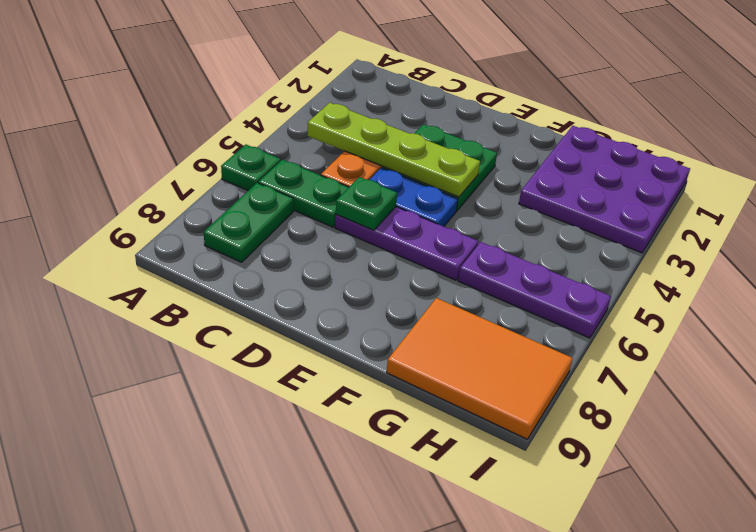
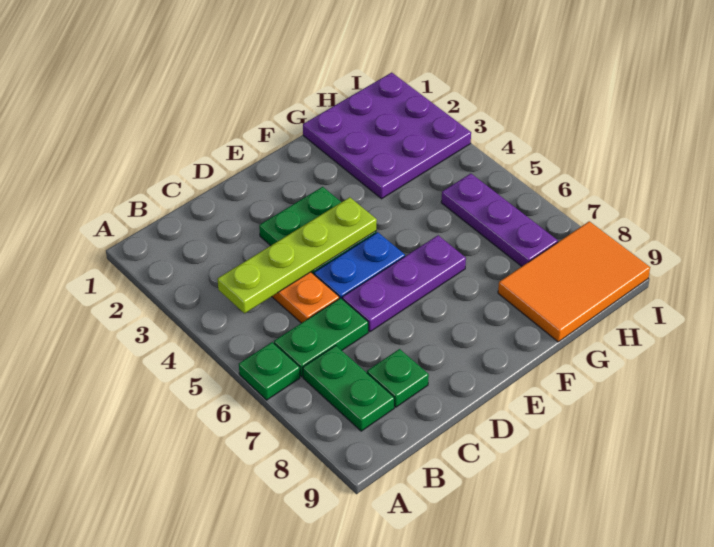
green plate D6 level 2 -> green plate C8 level 1
purple plate G6:I6 level 1 -> purple plate H5:H7 level 1

